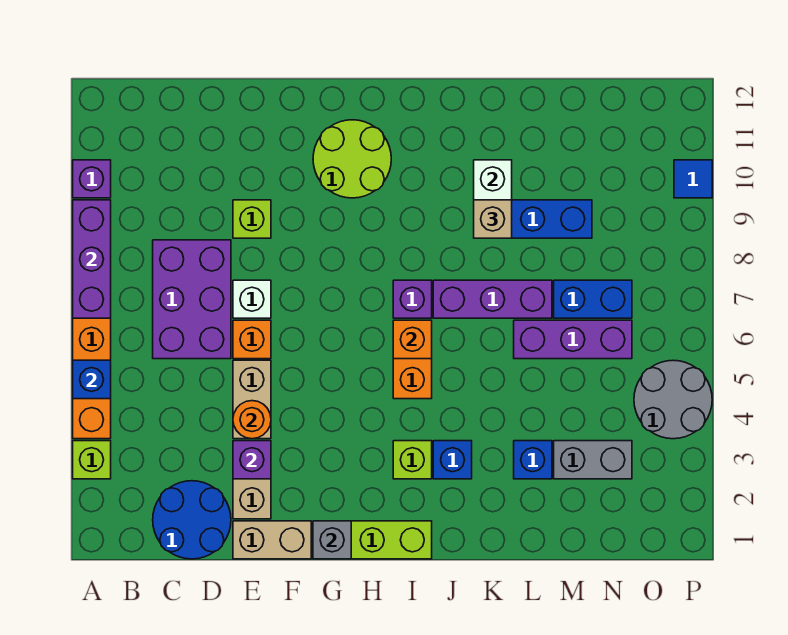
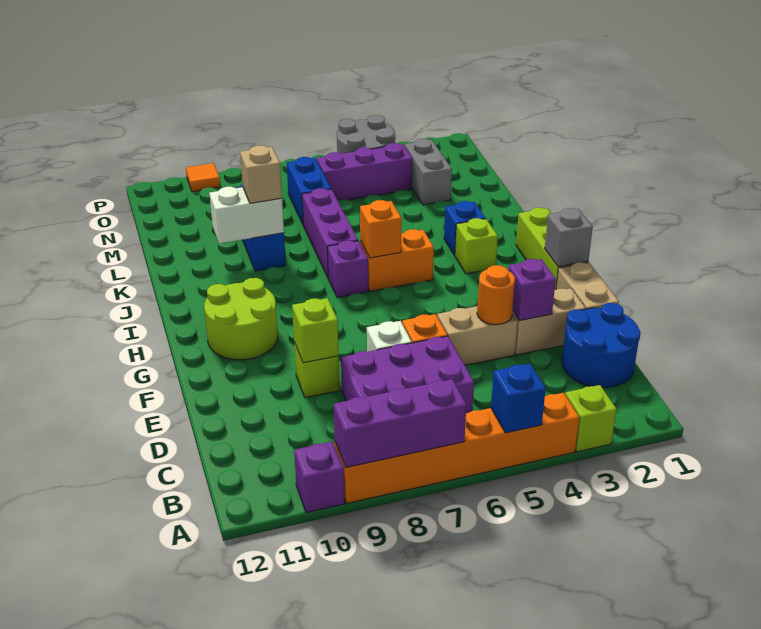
none -> lime brick E9 level 2
blue brick L3 level 1 -> none
purple brick L6:N6 level 1 -> purple brick N4:N6 level 1
blue tile P10 level 1 -> orange tile P10 level 1

